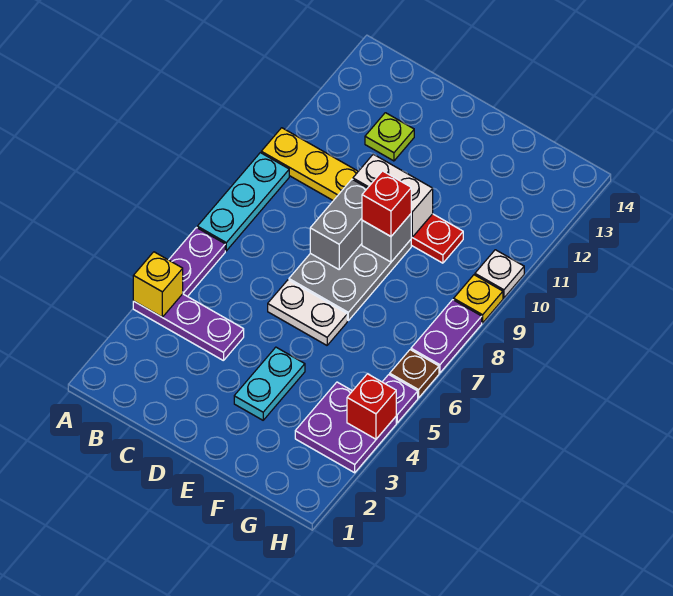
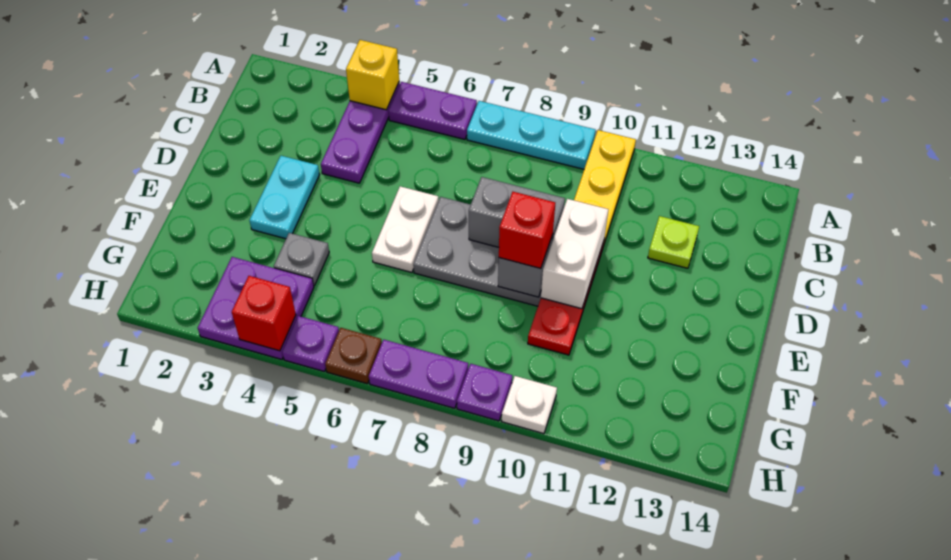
cyan plate E3:E4 level 1 -> cyan plate D3:E3 level 1
none -> grey plate F4 level 1
yellow plate H9 level 1 -> purple plate H9 level 1

